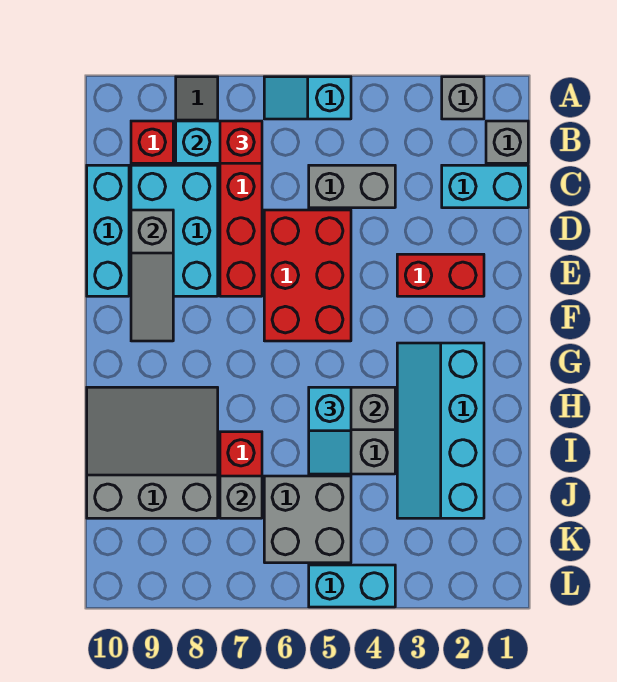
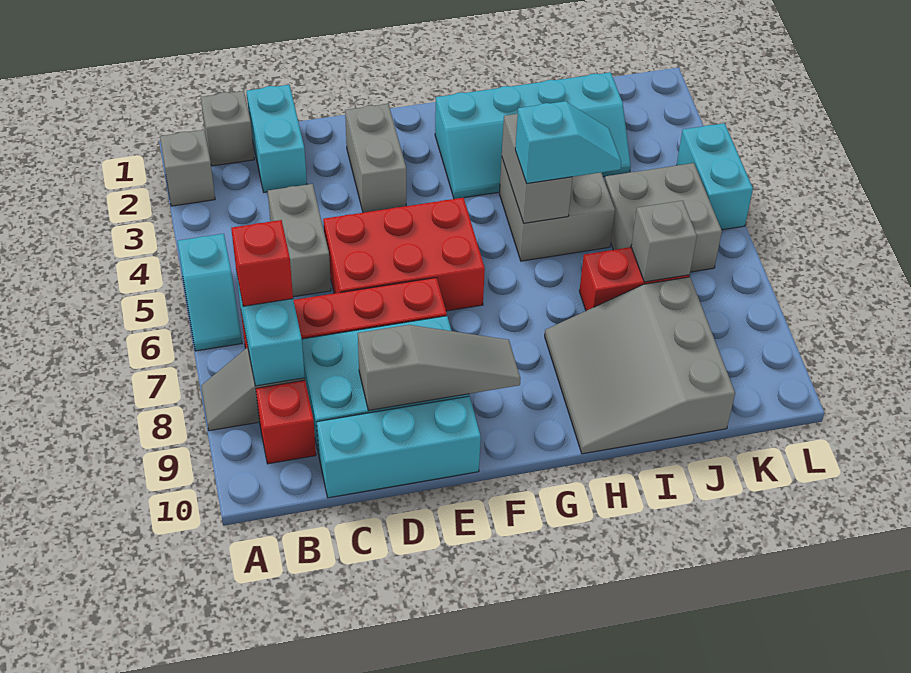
red brick E2:E3 level 1 -> grey brick E2:E3 level 1

